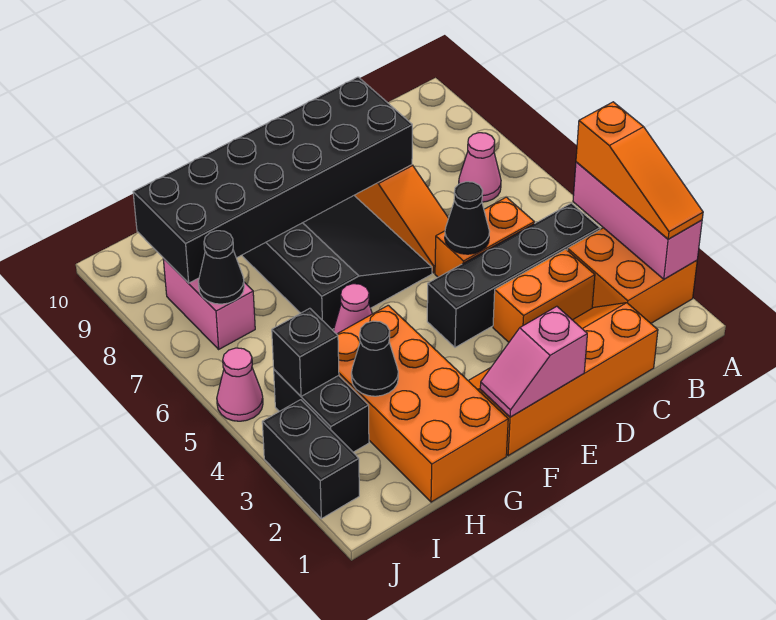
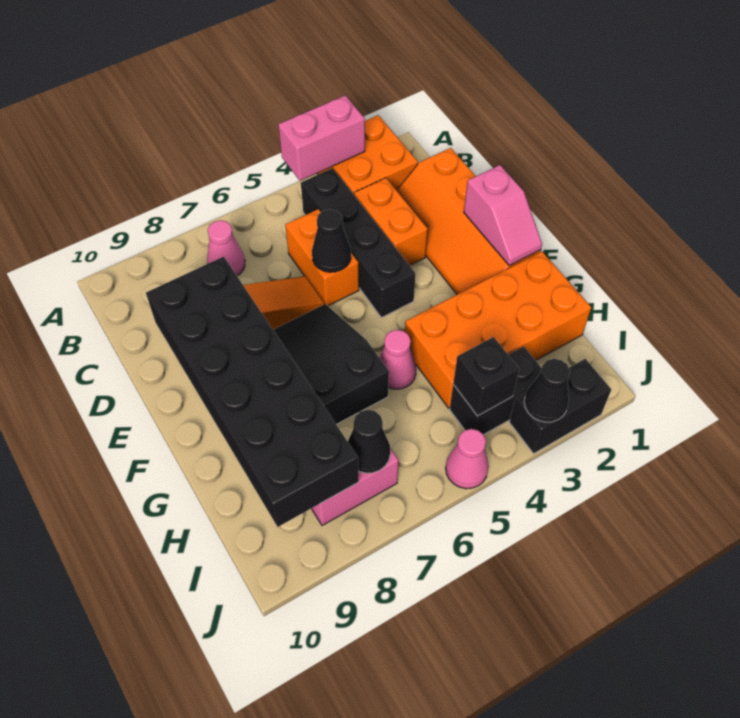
pink brick A2:A4 level 2 -> pink brick A3:A4 level 2
orange slope A2:A4 level 3 top 4 -> none
black cone H3 level 2 -> black cone J3 level 2

